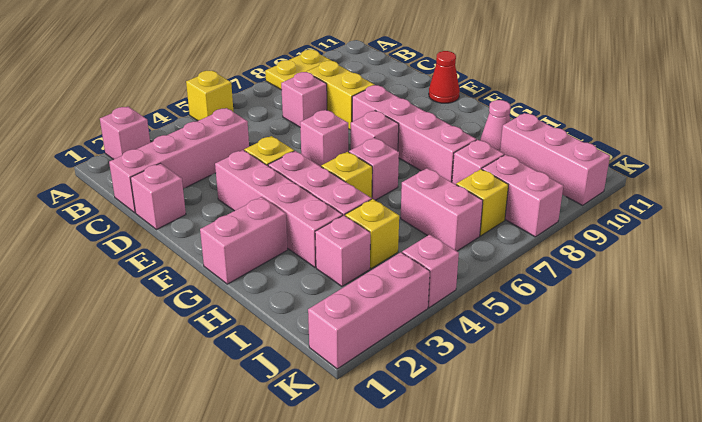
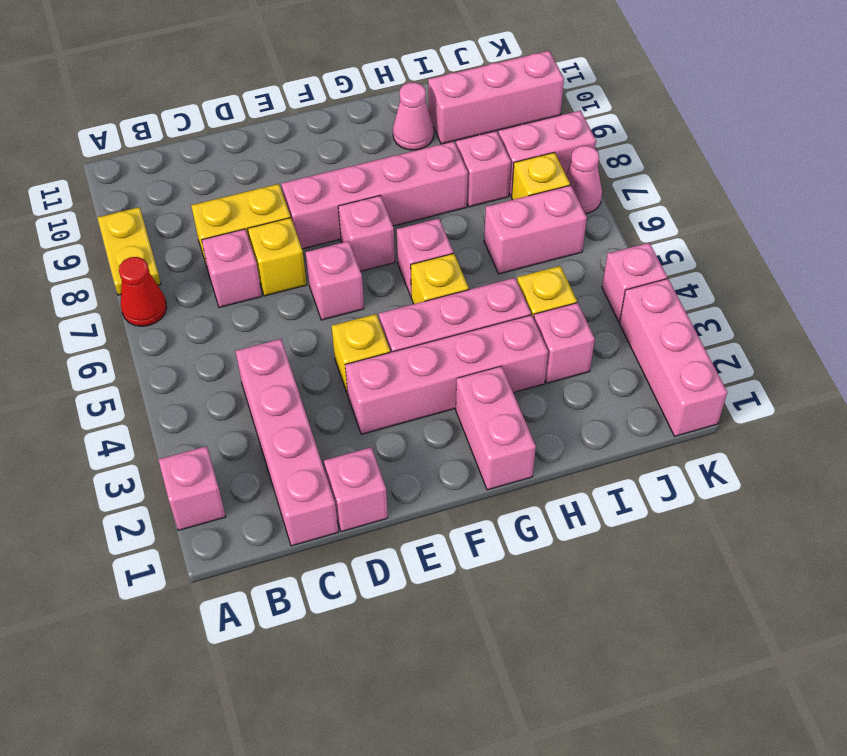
yellow brick A5 level 1 -> yellow brick D7 level 1
red cone E11 level 1 -> red cone A7 level 1
none -> pink cone K7 level 1

